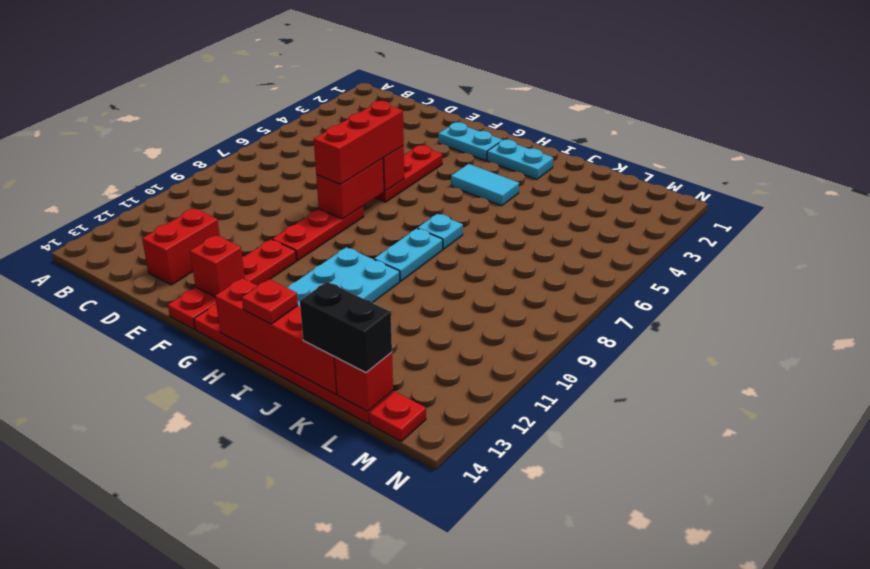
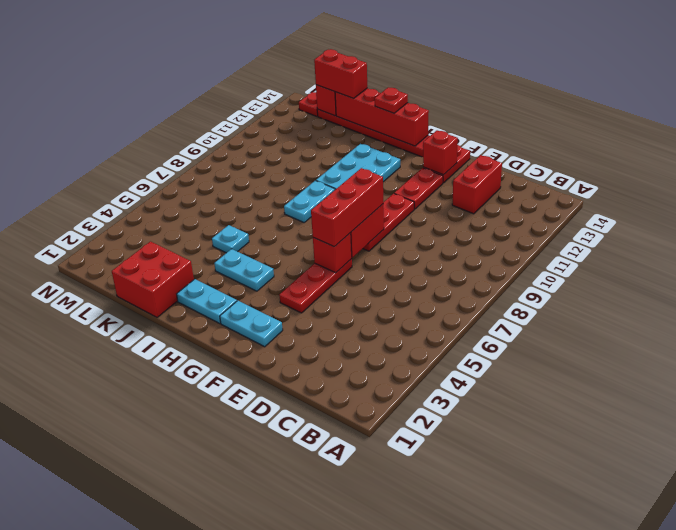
cyan tile H4:I4 level 1 -> cyan plate H4:I4 level 1
cyan plate I7 level 1 -> cyan plate J5 level 1
none -> red brick J1:K2 level 1
black brick K14:L14 level 3 -> red brick K14:L14 level 3

